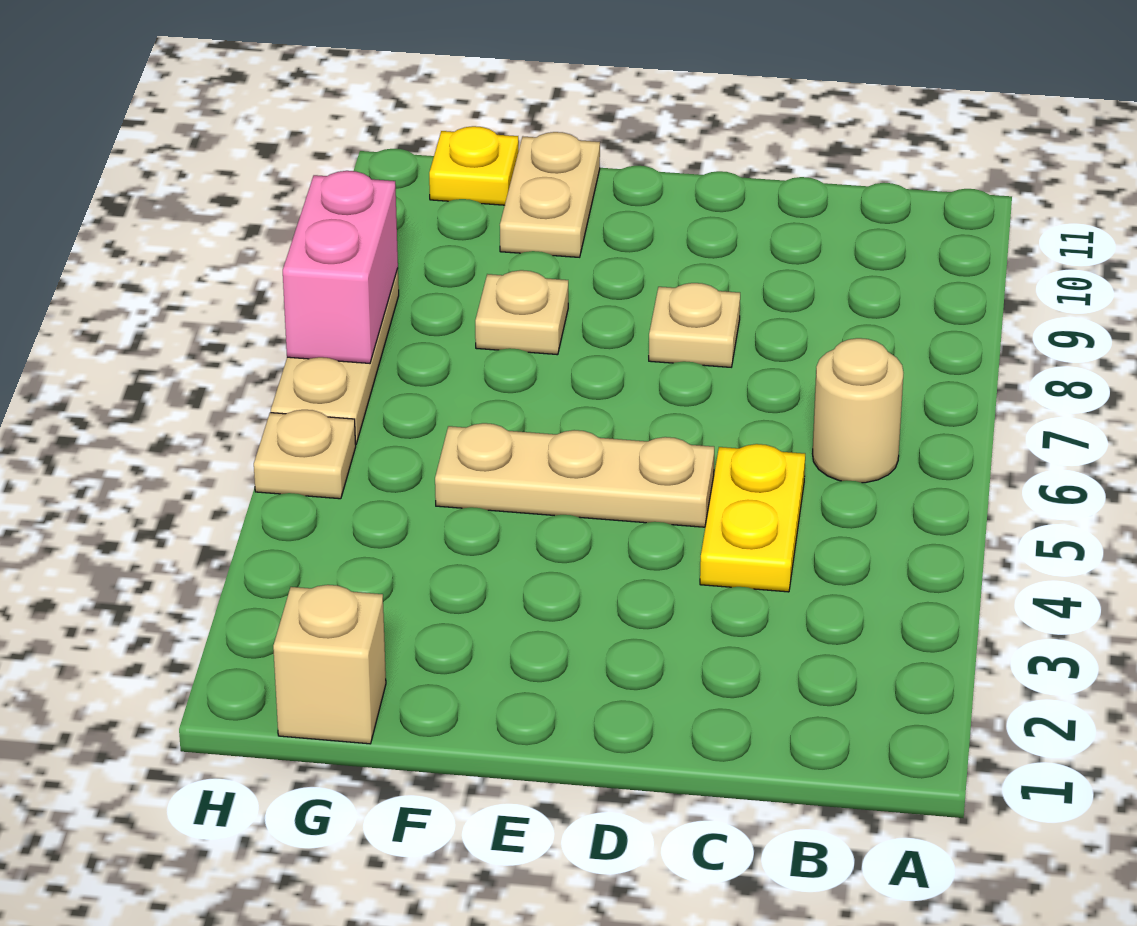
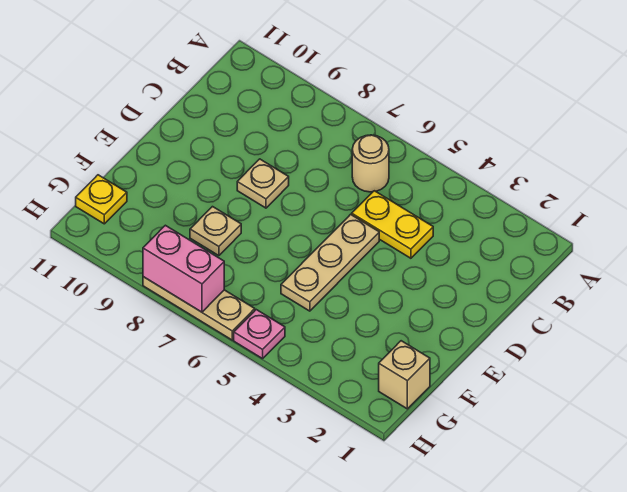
tan plate F10:F11 level 1 -> none
tan plate H5 level 1 -> pink plate H5 level 1

